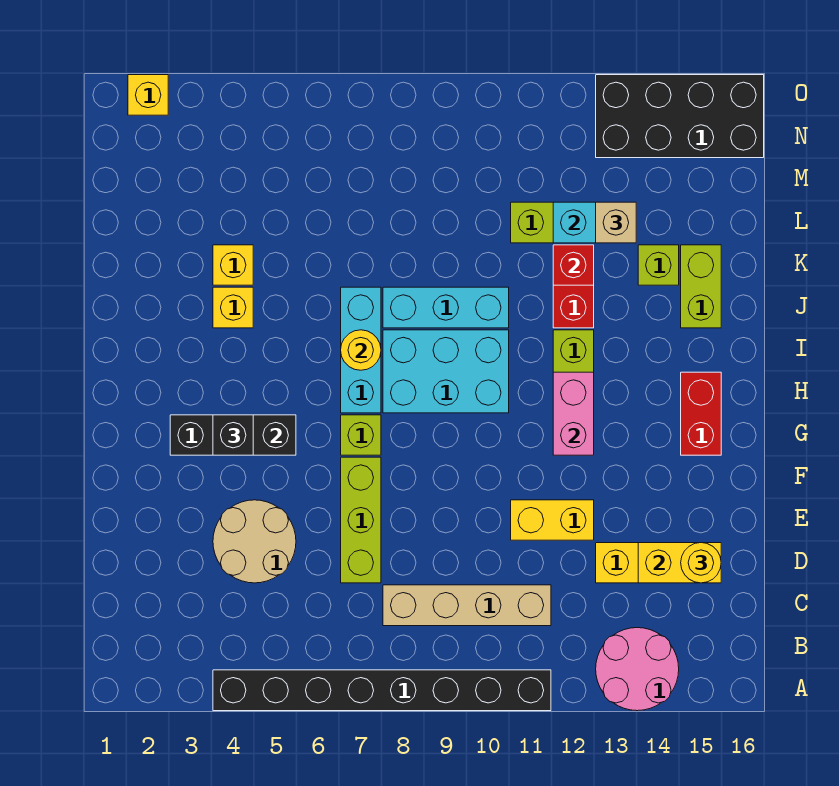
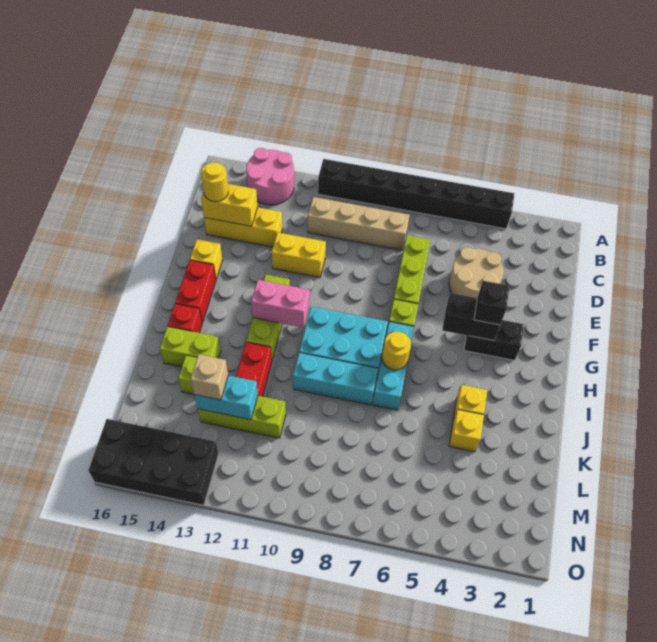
pink brick G12:H12 level 2 -> pink brick H11:H12 level 2
lime brick J15:K15 level 1 -> lime brick J14:J15 level 1
red brick K12 level 2 -> red brick I15 level 1
yellow brick O2 level 1 -> yellow brick F15 level 1

